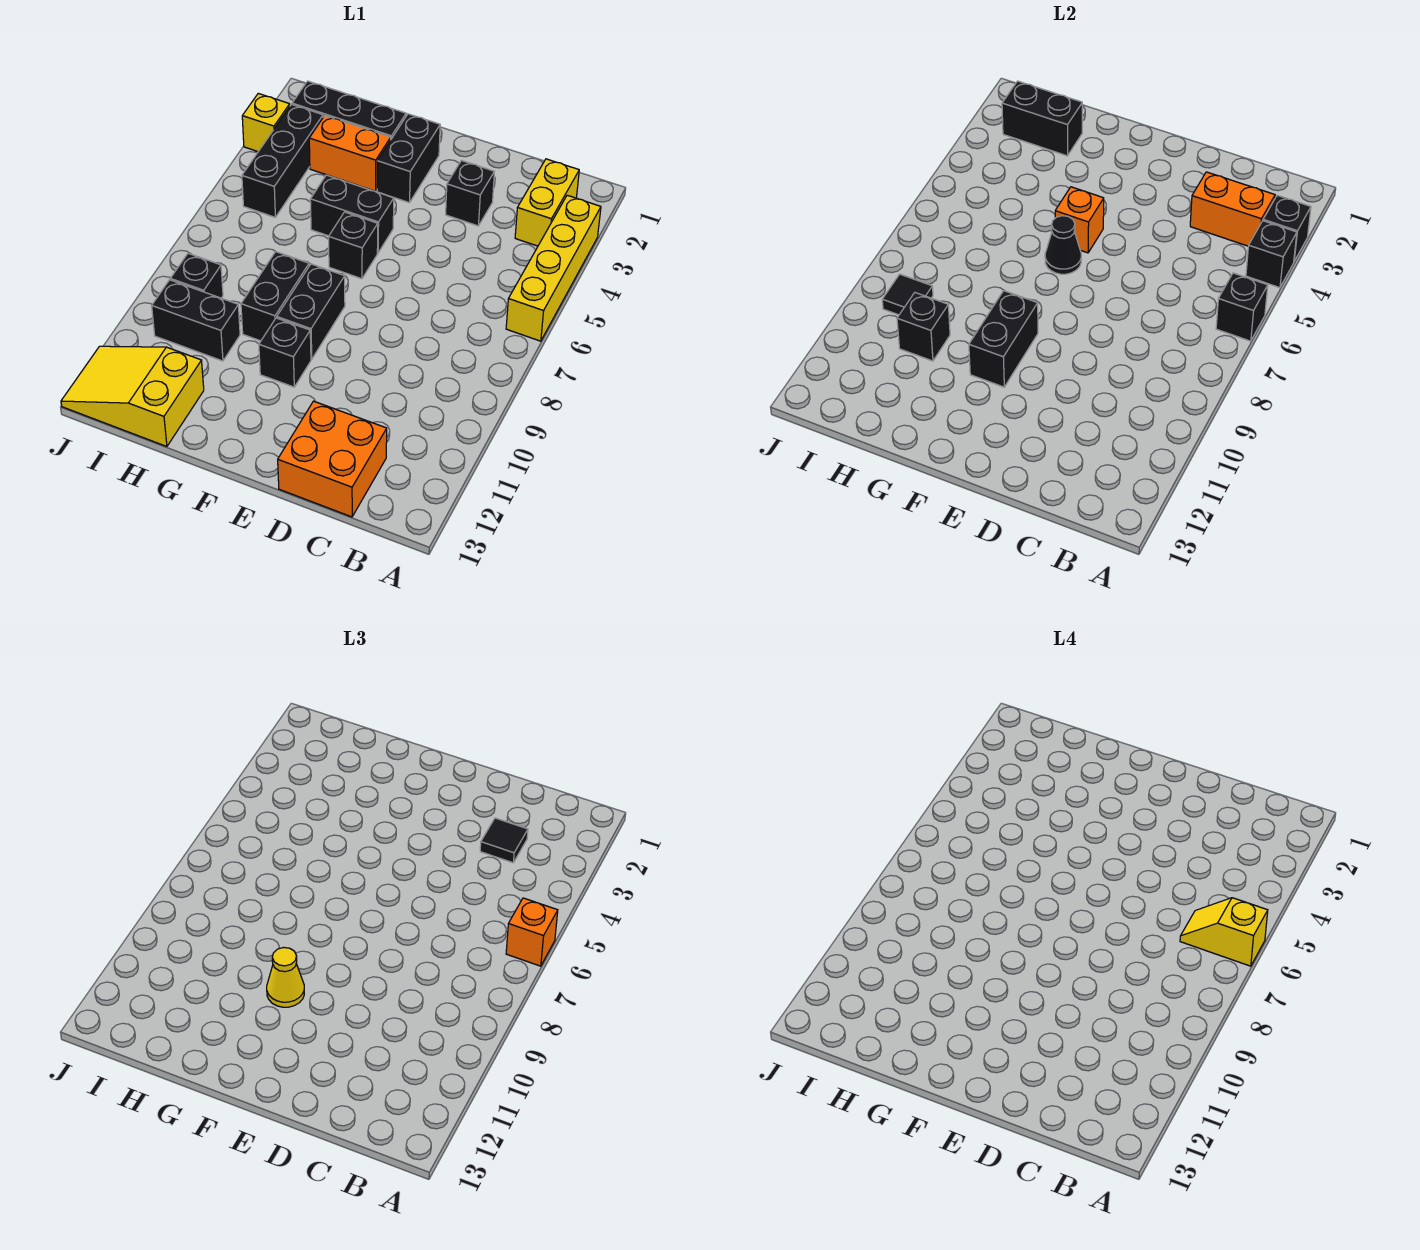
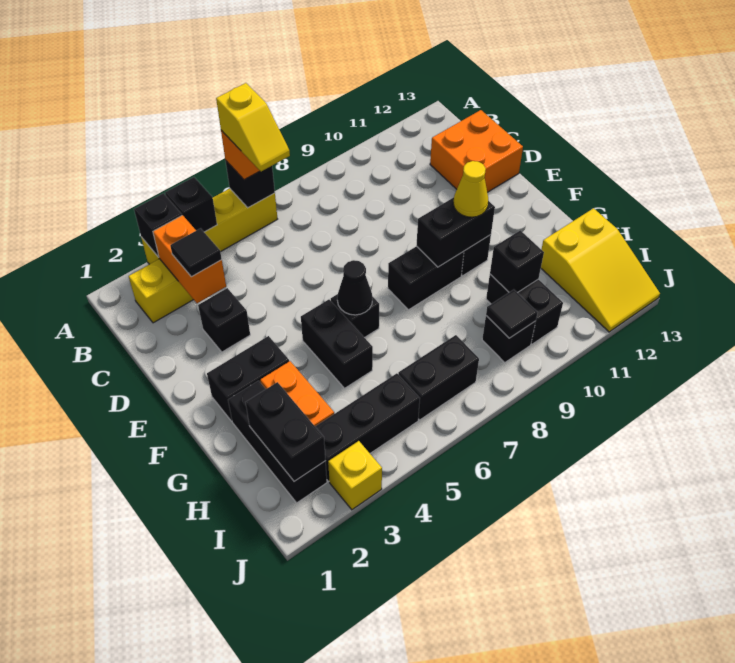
orange brick F5 level 2 -> none
black brick G8:G9 level 1 -> black brick I6:I7 level 1

